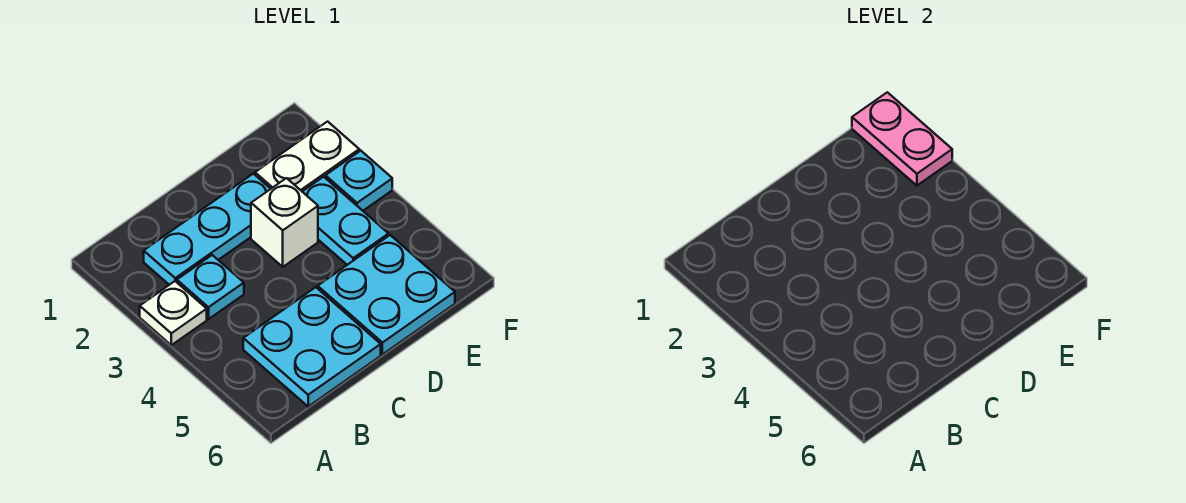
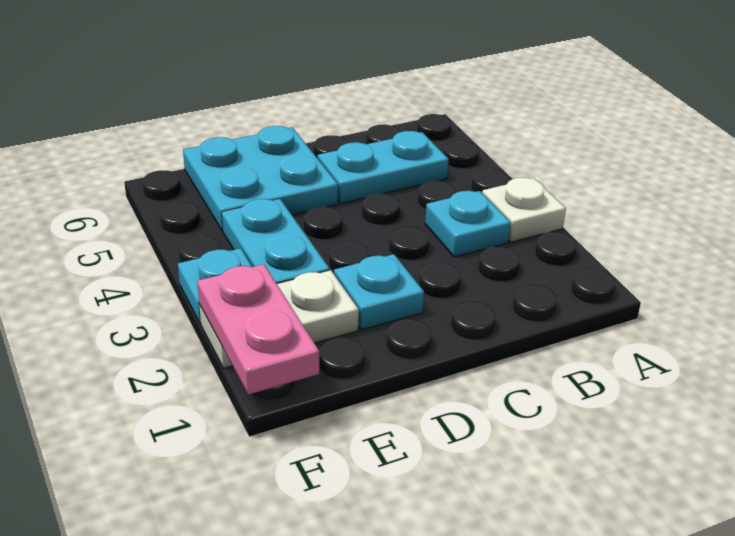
cyan plate B2:D2 level 1 -> cyan plate D2 level 1
cyan plate B5:C6 level 1 -> cyan plate B5:C5 level 1
white brick D3 level 1 -> none

